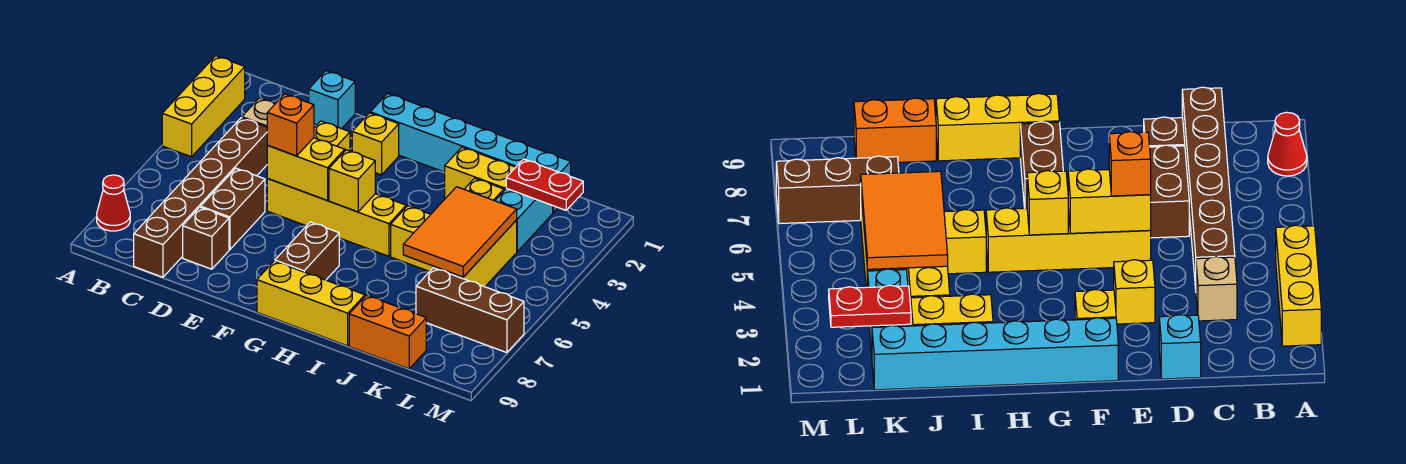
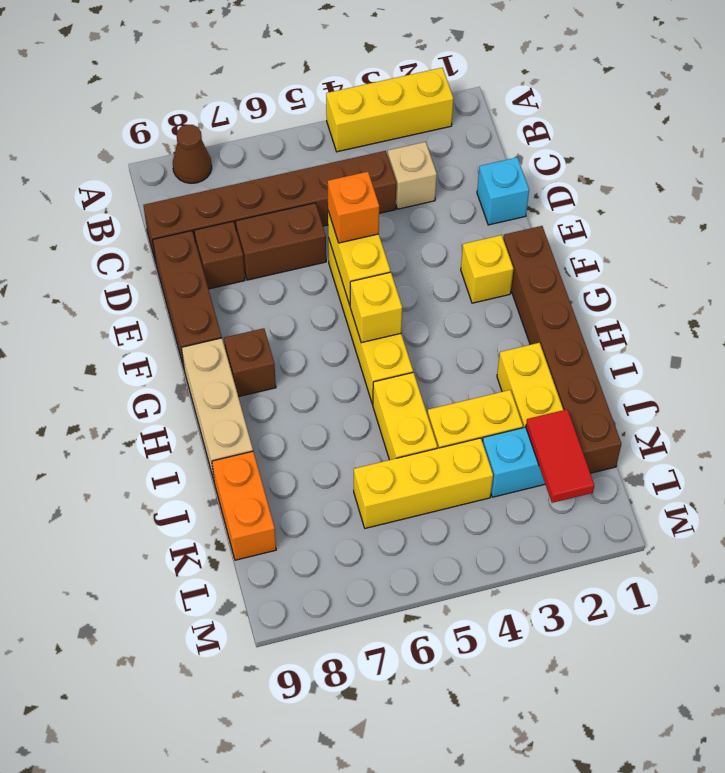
red cone A8 level 1 -> brown cone A8 level 1
yellow brick E3 level 1 -> none
cyan brick F1:K1 level 1 -> brown brick F1:K1 level 1
brown brick G7:G8 level 1 -> brown brick G8 level 1
yellow brick G9:I9 level 1 -> tan brick G9:I9 level 1
orange tile J4:K6 level 2 -> none
red plate K2:L2 level 2 -> red tile K2:L2 level 2
brown brick K7:M7 level 1 -> brown brick D9:F9 level 1

